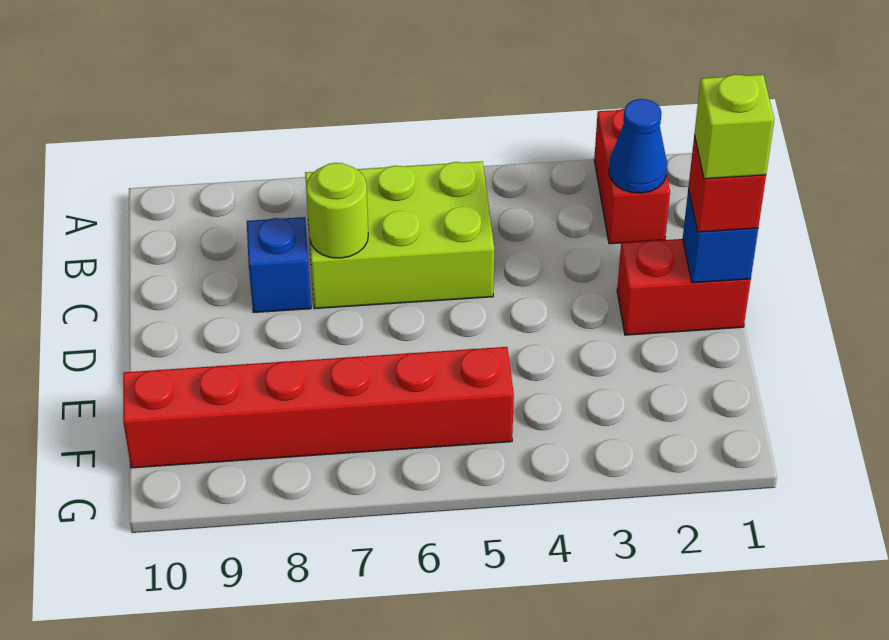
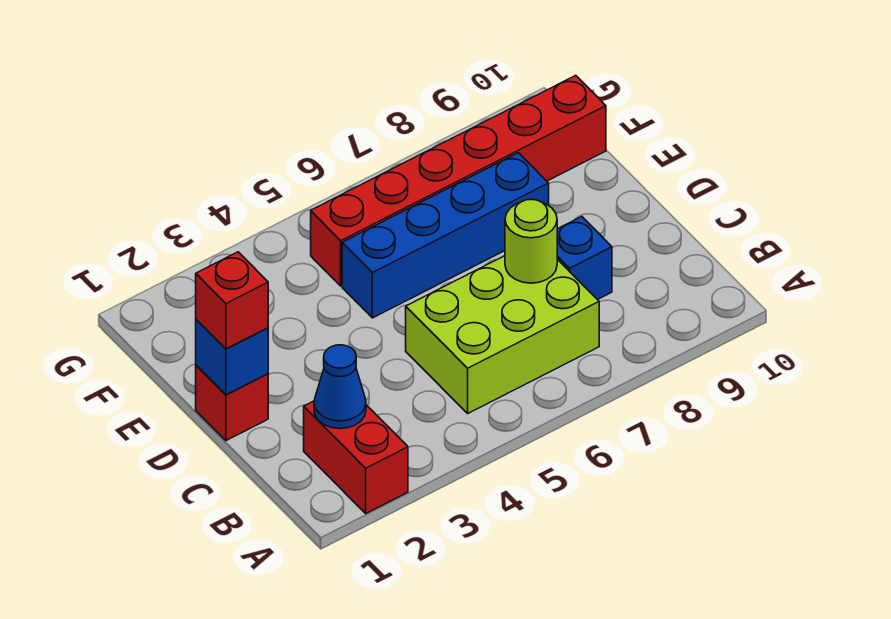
red brick D1:D2 level 1 -> red brick D1 level 1
lime brick D1 level 4 -> none
none -> blue brick E5:E8 level 1

